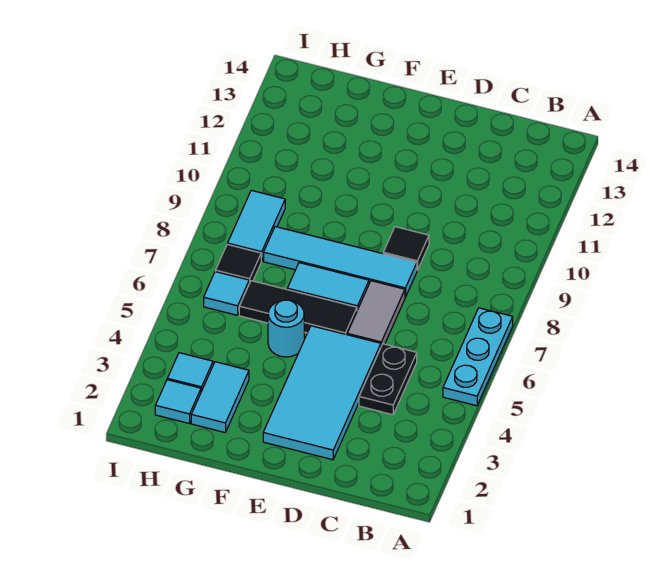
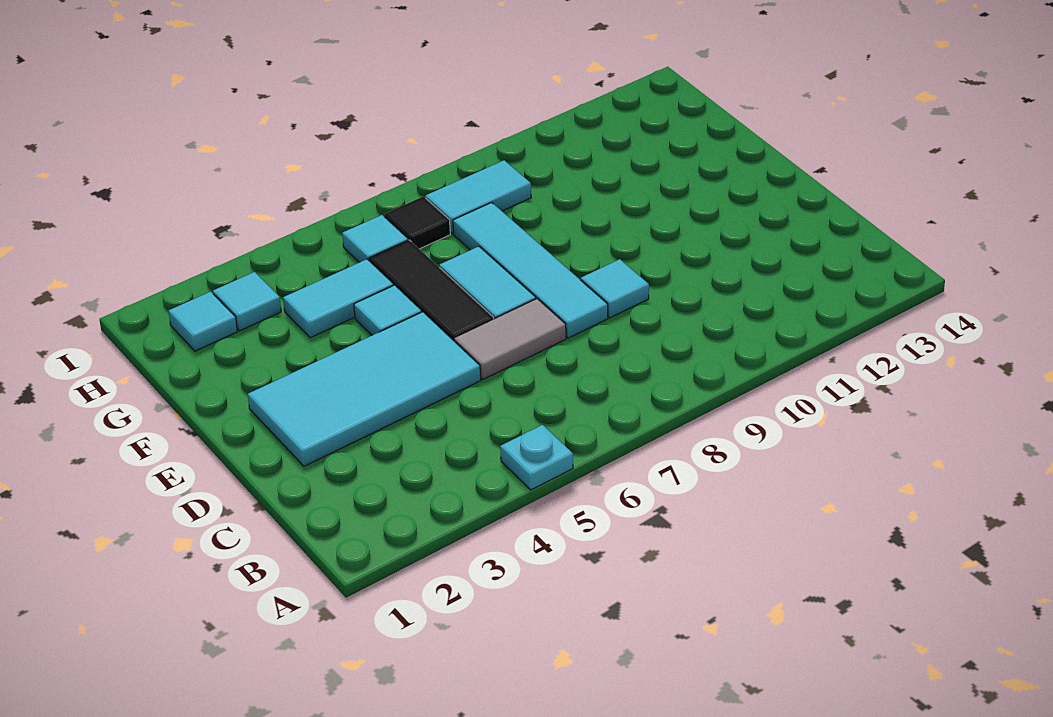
cyan plate A5:A7 level 1 -> cyan plate A5 level 1
black plate C4:C5 level 1 -> none
black tile D9 level 1 -> cyan tile D9 level 1
cyan round brick F5 level 1 -> cyan tile F5 level 1
cyan tile G2:G3 level 1 -> cyan tile G4:G5 level 1

